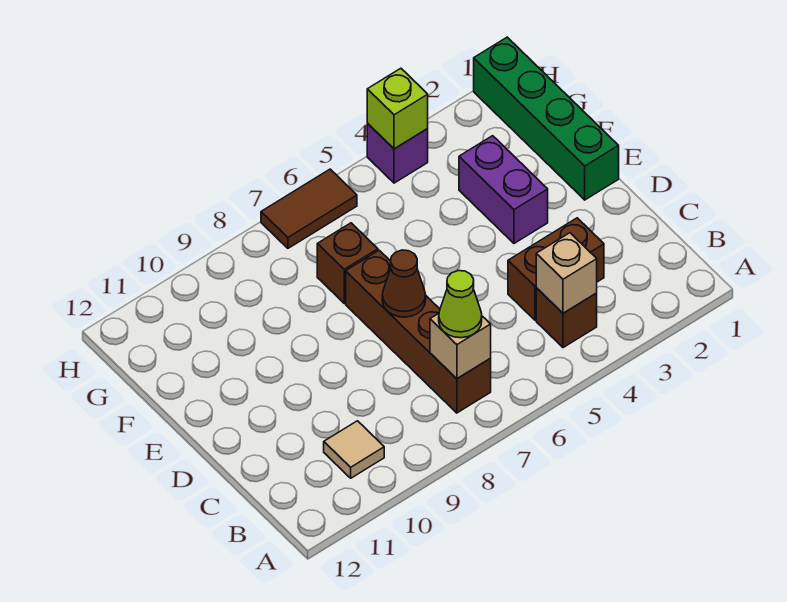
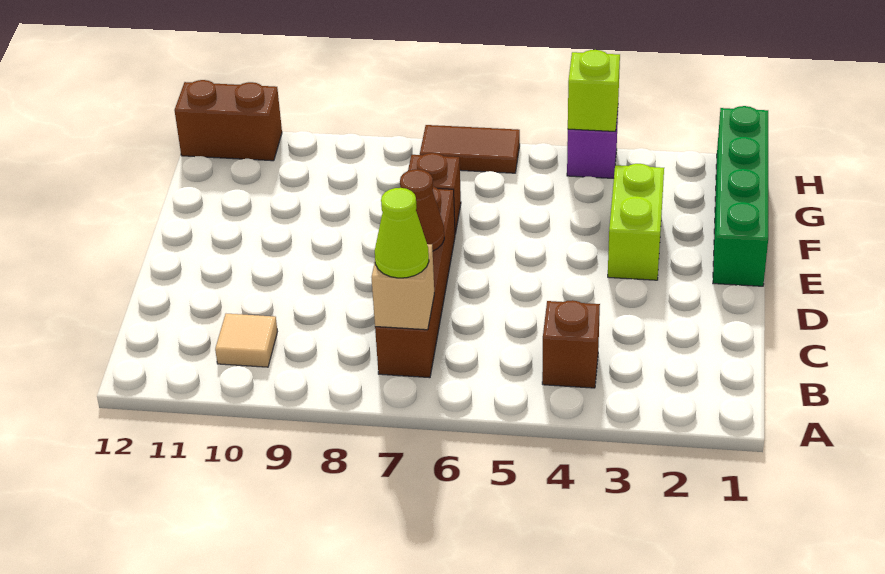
tan brick B4 level 2 -> none
brown brick C3:C4 level 1 -> brown brick H11:H12 level 1
purple brick E3:F3 level 1 -> lime brick E3:F3 level 1

